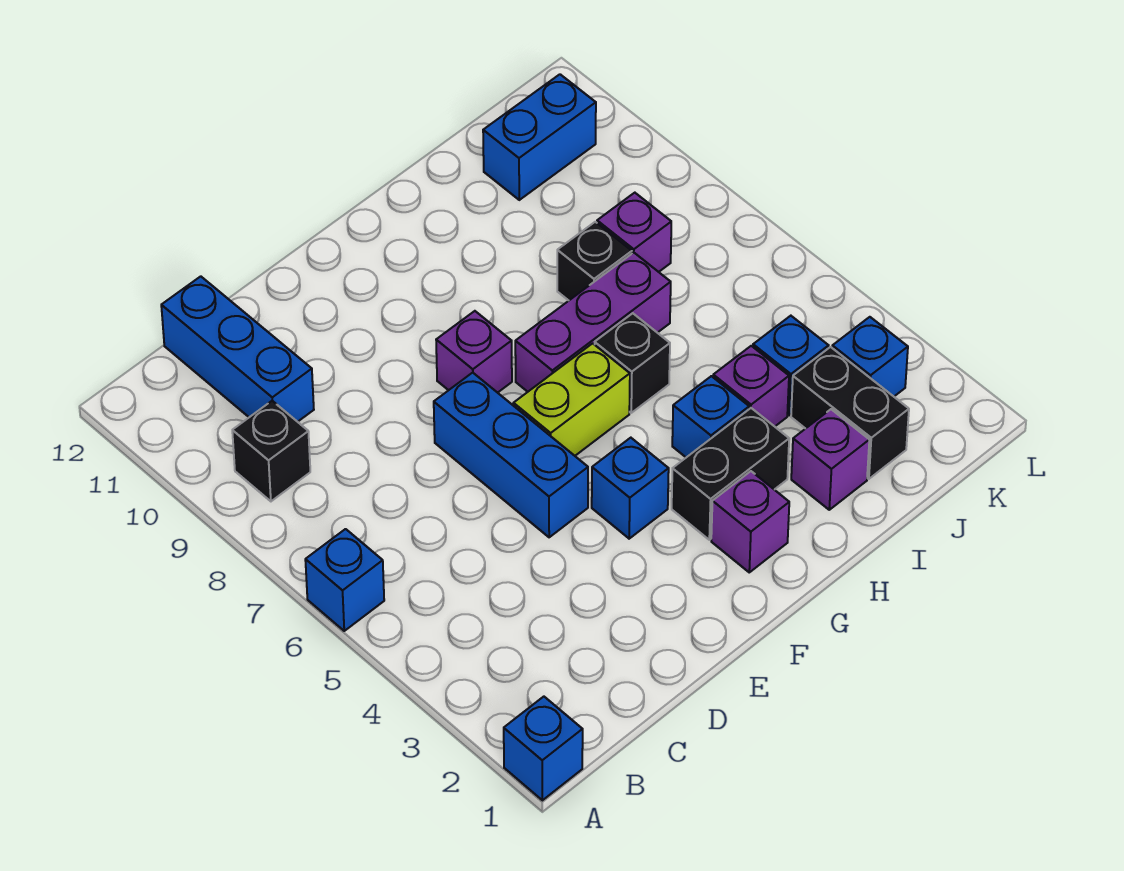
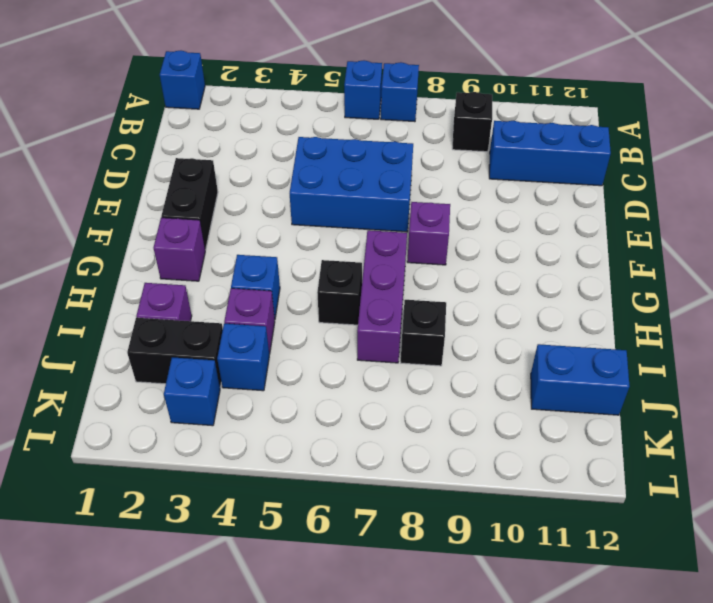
blue brick E5:E7 level 1 -> blue brick D5:E7 level 1
blue brick F4 level 1 -> blue brick A7 level 1
lime brick F6:G6 level 1 -> none
black brick G3:H3 level 1 -> black brick E2:F2 level 1
purple brick J8 level 1 -> none
blue brick J11:K11 level 1 -> blue brick J11:J12 level 1

